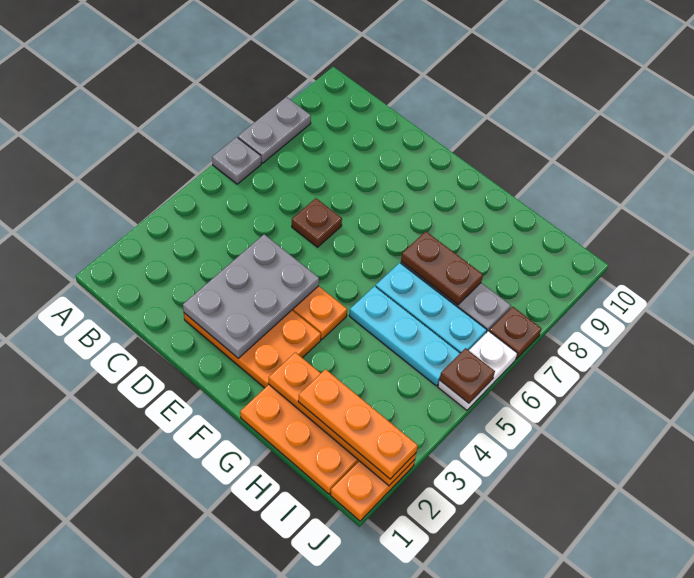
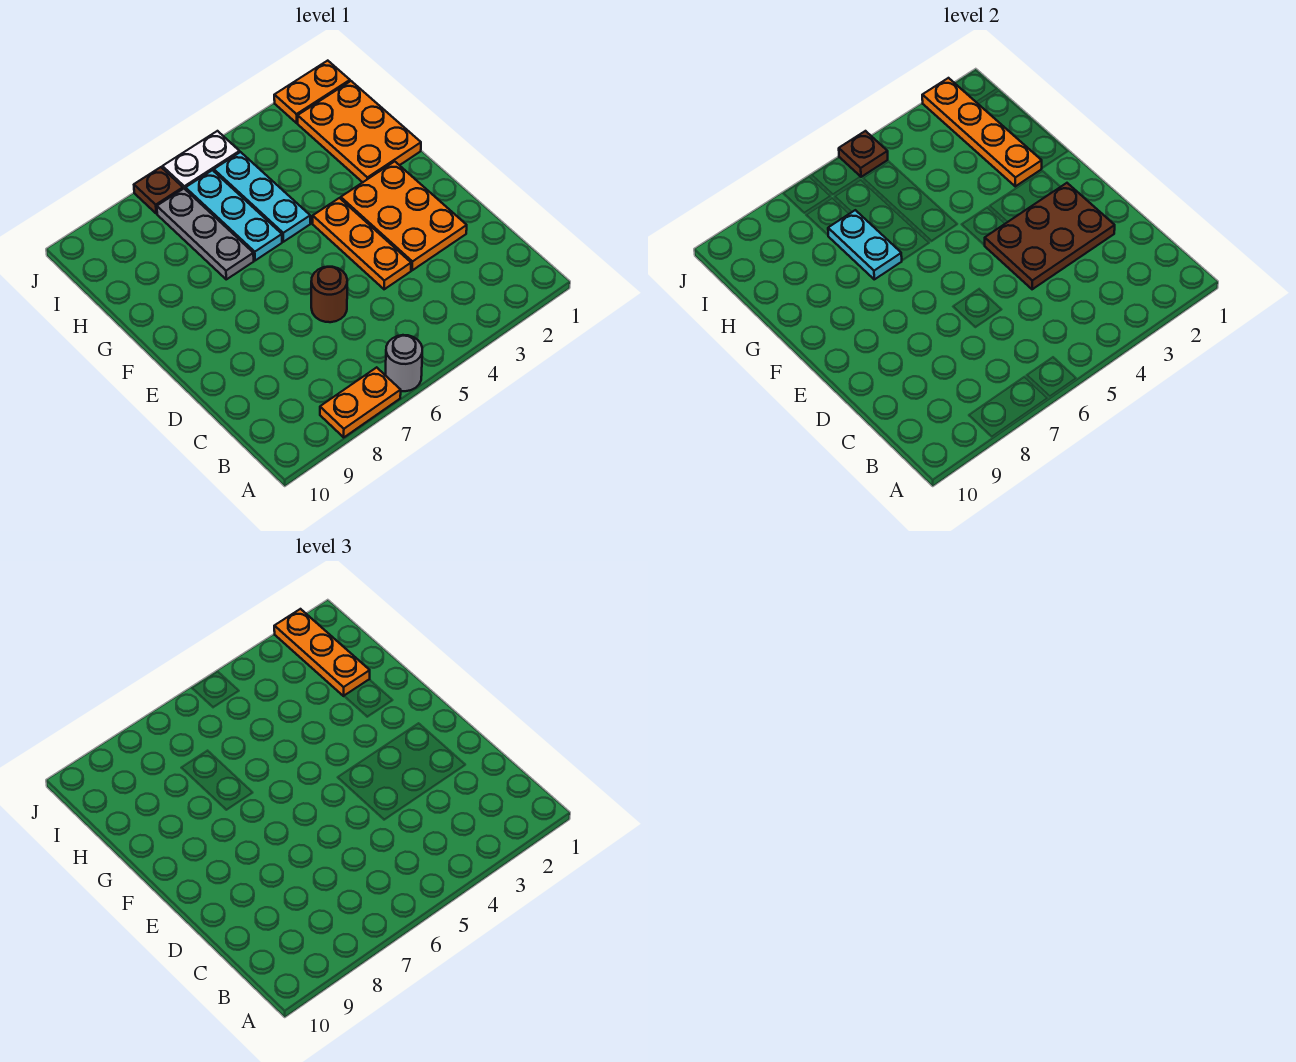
grey plate A6 level 1 -> grey round brick A6 level 1
grey plate A7:A8 level 1 -> orange plate A7:A8 level 1
grey plate D2:E4 level 2 -> brown plate D2:E4 level 2
brown plate D6 level 1 -> brown round brick D6 level 1
brown plate G7:H7 level 2 -> cyan plate G7:H7 level 2

